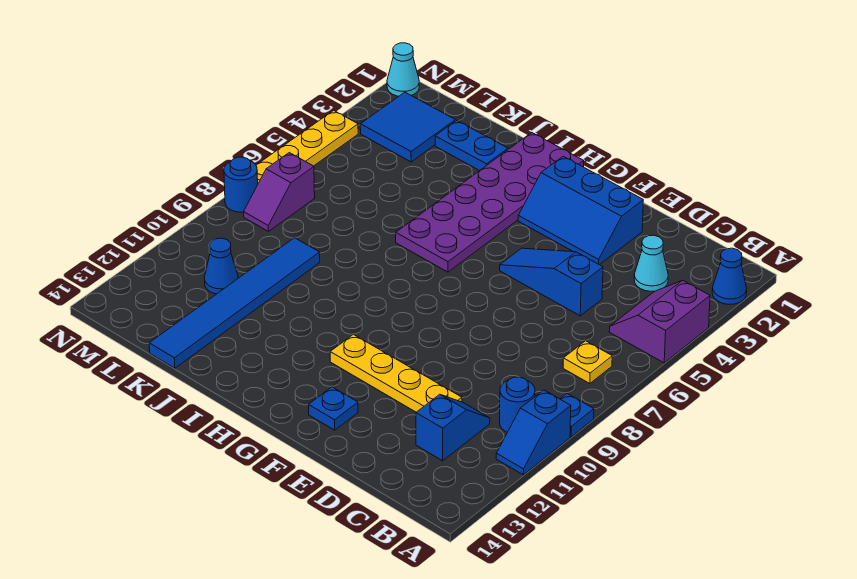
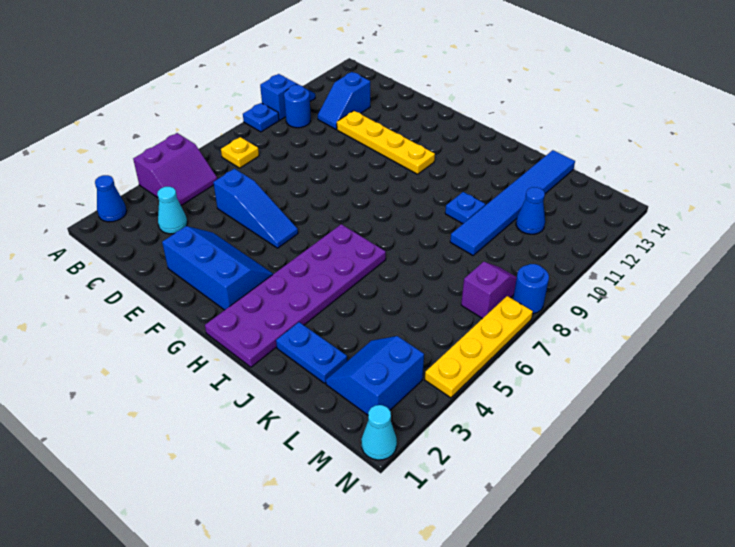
blue plate F13 level 1 -> blue plate J10 level 1
blue tile L2:M3 level 1 -> blue slope L2:M3 level 1 top M

